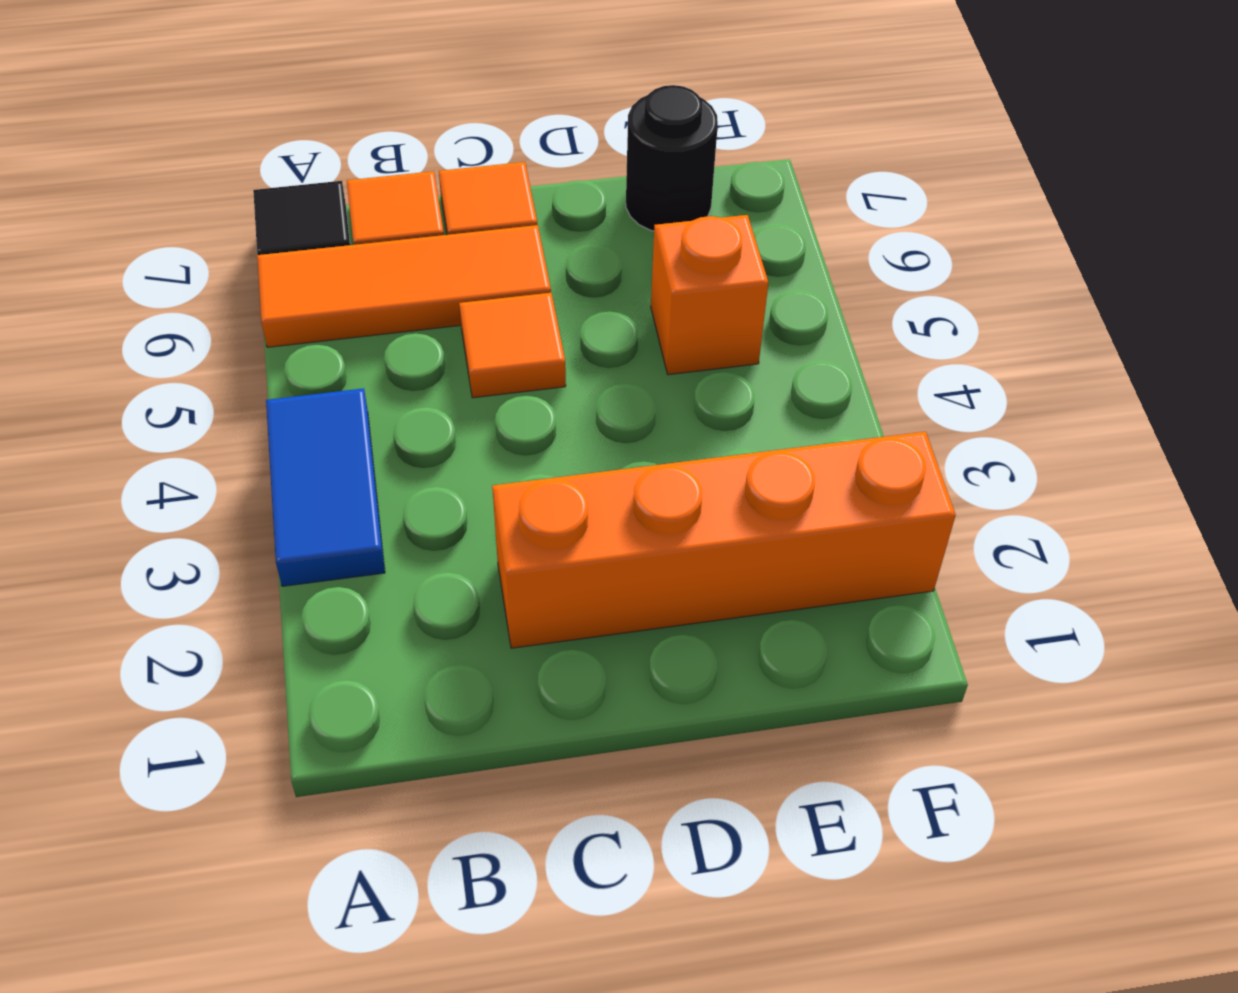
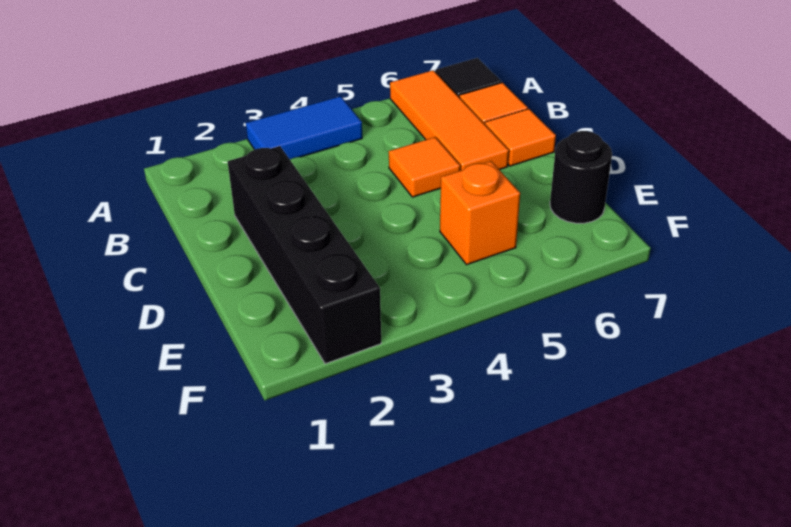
orange brick C2:F2 level 1 -> black brick C2:F2 level 1

